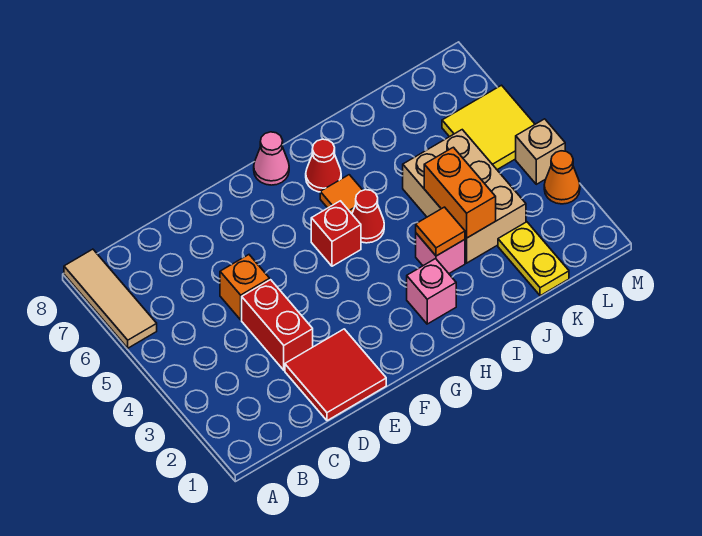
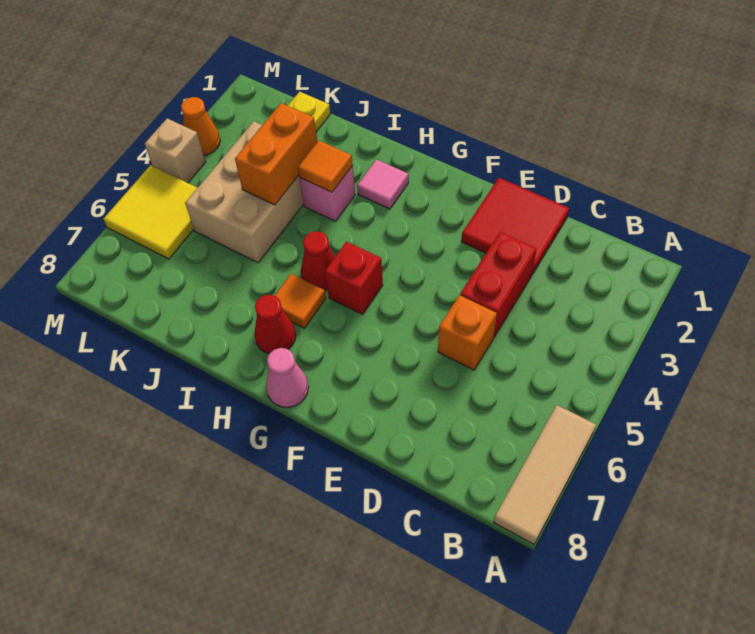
pink brick H2 level 1 -> pink tile H2 level 1

